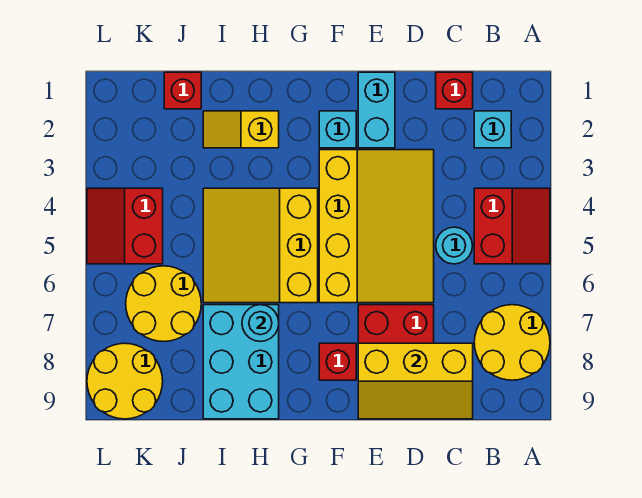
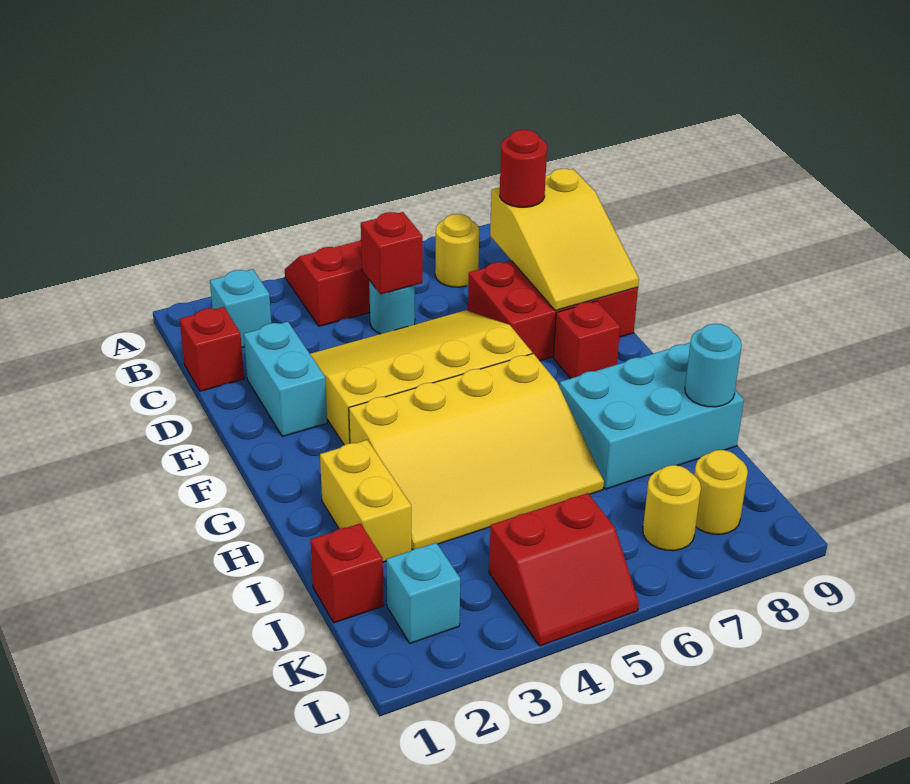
yellow round brick A7:B8 level 1 -> yellow round brick B7 level 1
none -> red brick C5 level 2
yellow slope C8:E9 level 2 top 8 -> yellow slope C8:E9 level 2 top C
none -> red round brick C8 level 3
cyan brick E1:E2 level 1 -> cyan brick D2:E2 level 1
cyan brick F2 level 1 -> cyan brick K2 level 1
yellow slope G4:I6 level 1 top G -> yellow slope G3:I6 level 1 top G
yellow slope H2:I2 level 1 top H -> yellow brick H2:I2 level 1
cyan round brick H7 level 2 -> cyan round brick I9 level 2
yellow round brick J6:K7 level 1 -> yellow round brick K7 level 1
yellow round brick K8:L9 level 1 -> yellow round brick K8 level 1

